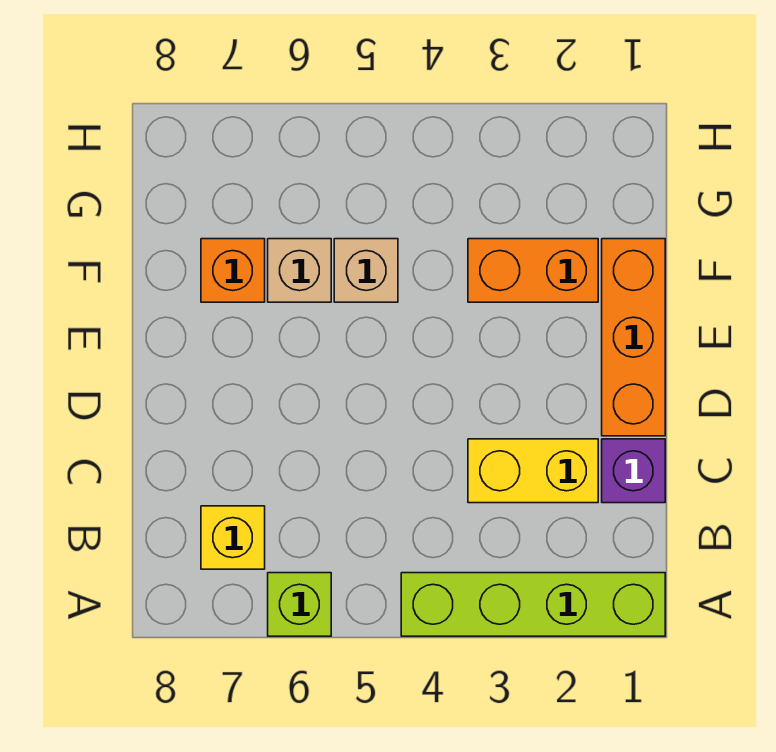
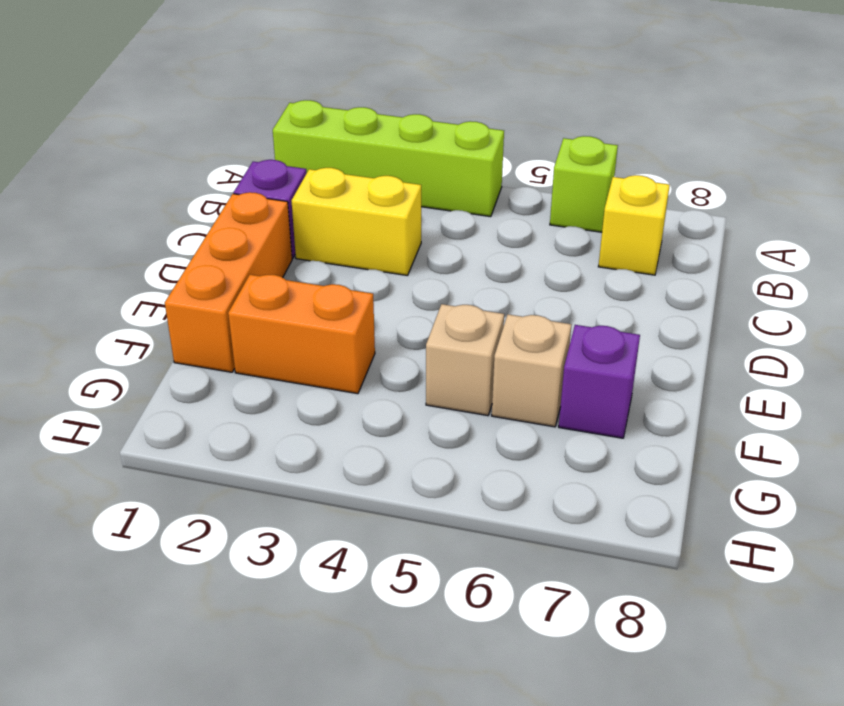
orange brick F7 level 1 -> purple brick F7 level 1

